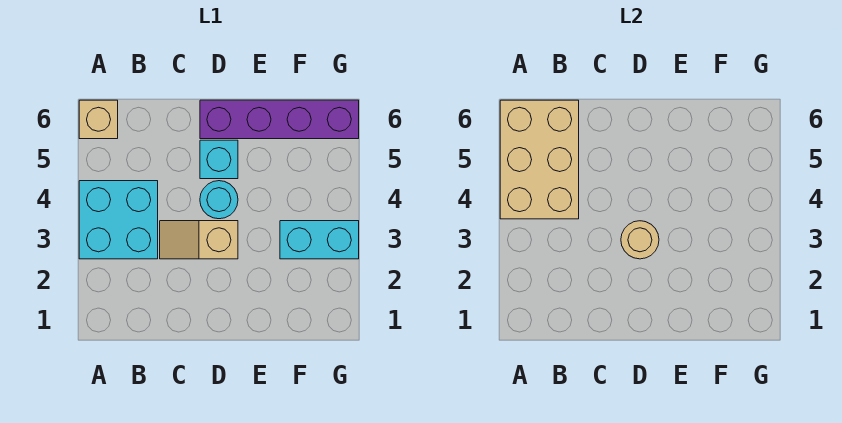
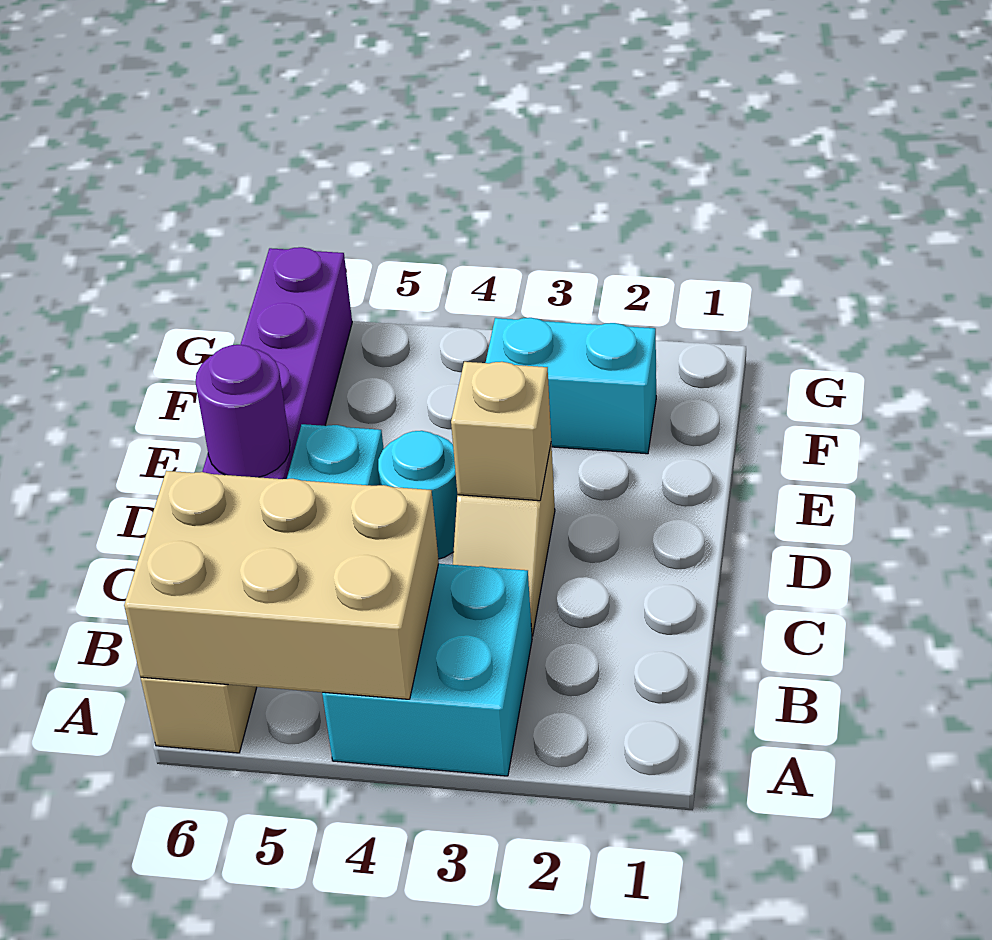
tan round brick D3 level 2 -> tan brick D3 level 2
none -> purple round brick D6 level 2
cyan brick F3:G3 level 1 -> cyan brick F2:F3 level 1

